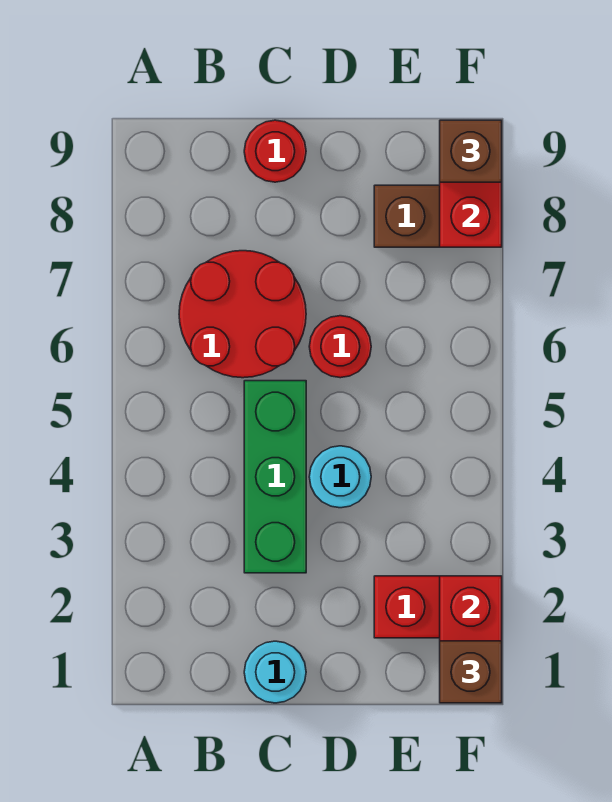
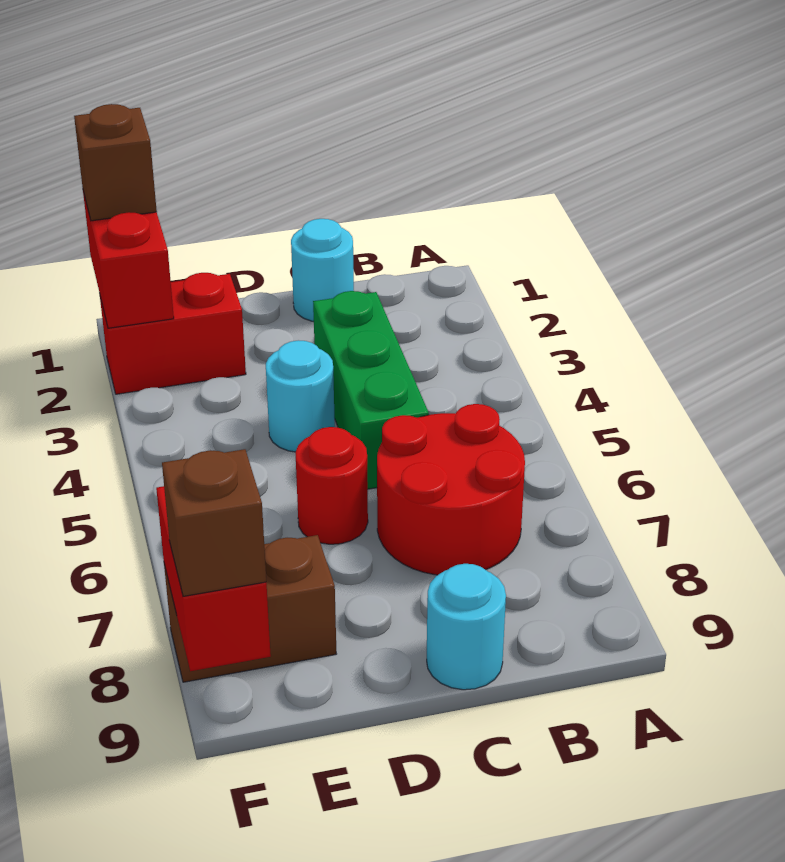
red round brick C9 level 1 -> cyan round brick C9 level 1

